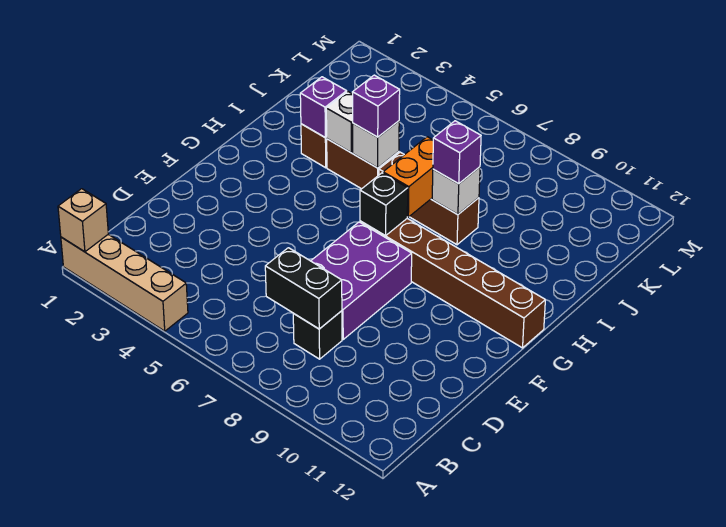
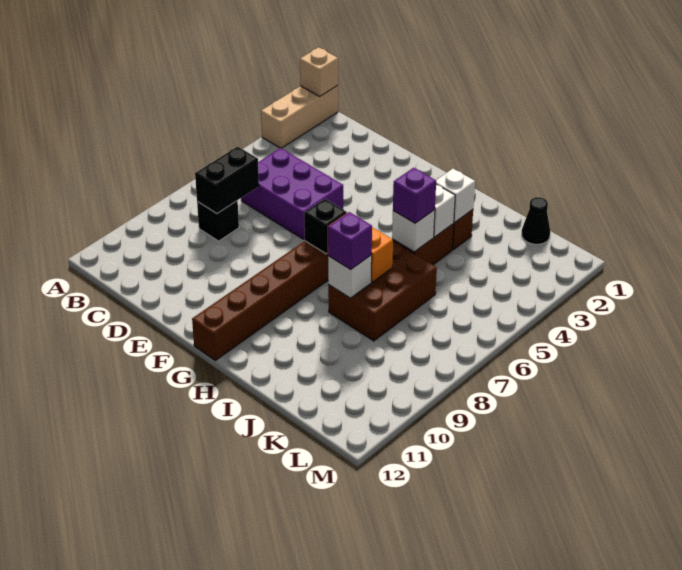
tan brick A1:A4 level 1 -> tan brick A1:A3 level 1
purple brick D7:F8 level 1 -> purple brick C5:E6 level 1
purple brick I3 level 2 -> white brick I3 level 2
brown brick I6:I8 level 1 -> brown brick I6:J8 level 1
none -> black cone K1 level 1

